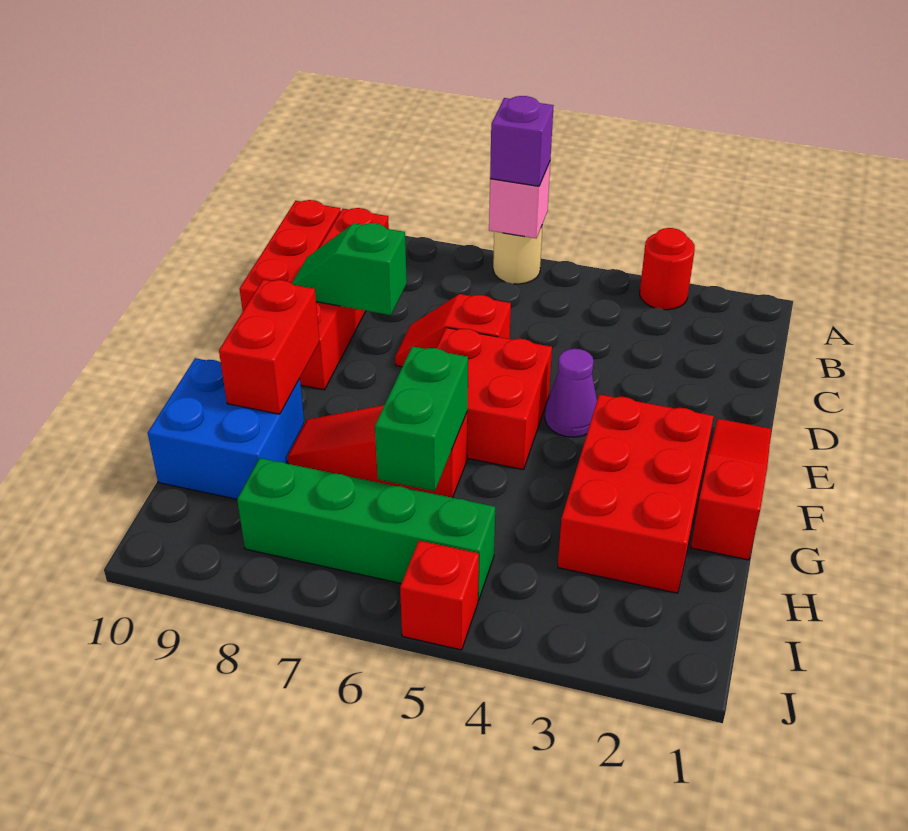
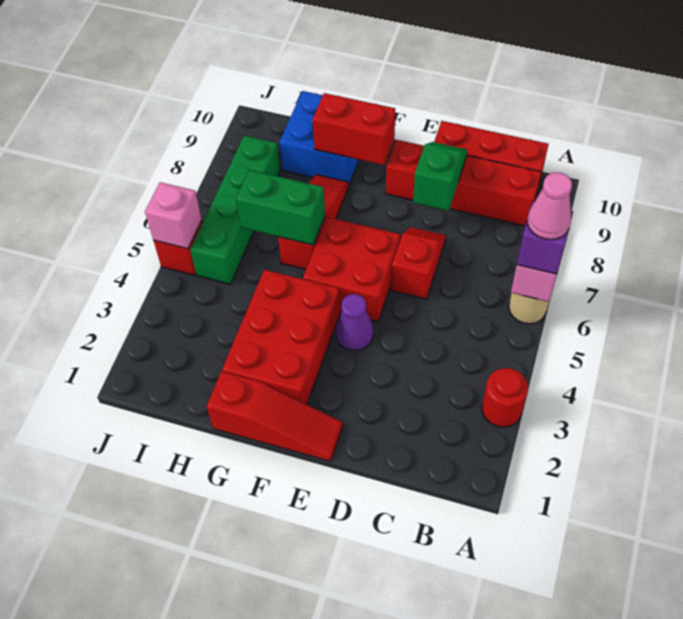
none -> pink cone A6 level 4
red brick F2:H3 level 1 -> red brick F2:G4 level 1
none -> pink brick J5 level 2

